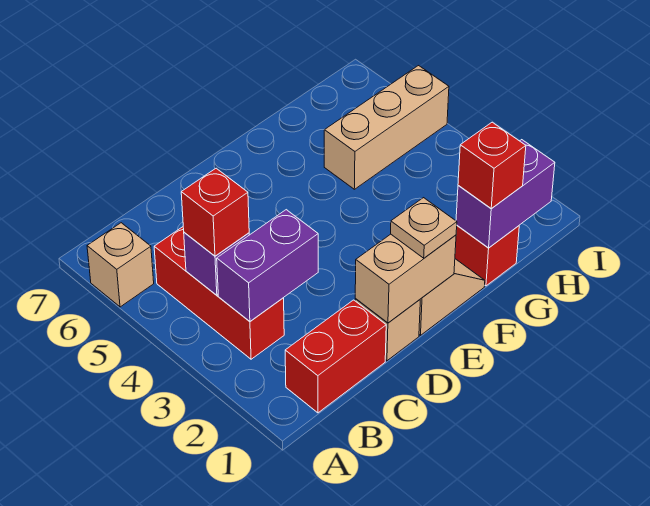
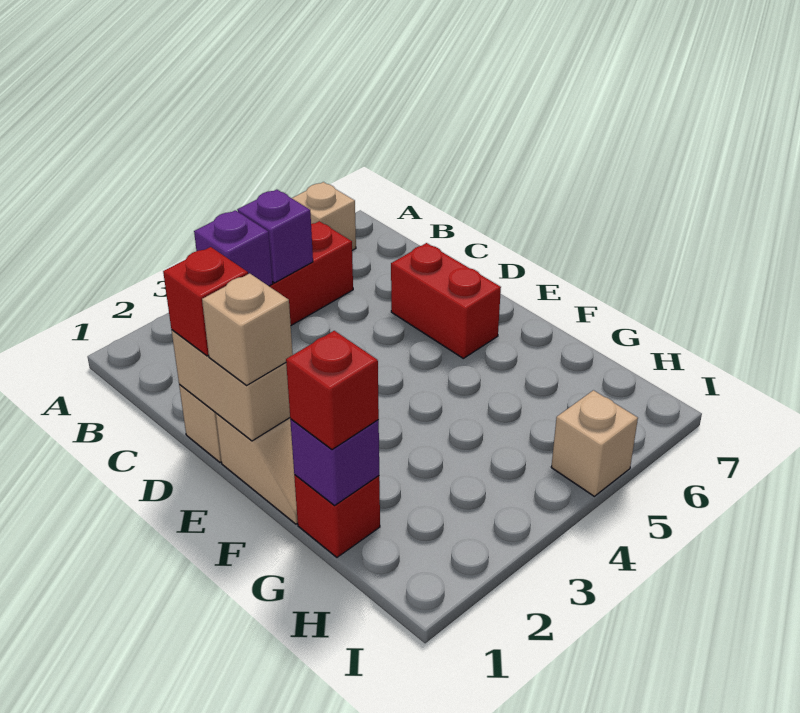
red brick B1:C1 level 1 -> red brick D6:E6 level 1
purple brick B3:C3 level 2 -> purple brick B3 level 2
red brick B4 level 3 -> red brick D1 level 3
tan plate E1 level 3 -> tan brick E1 level 3
purple brick G1:H1 level 2 -> purple brick G1 level 2
tan brick G5:I5 level 1 -> tan brick I5 level 1

